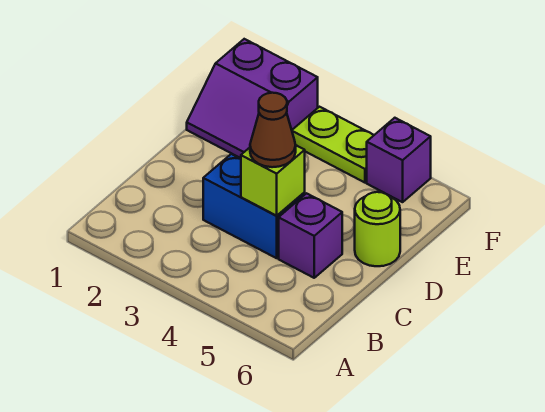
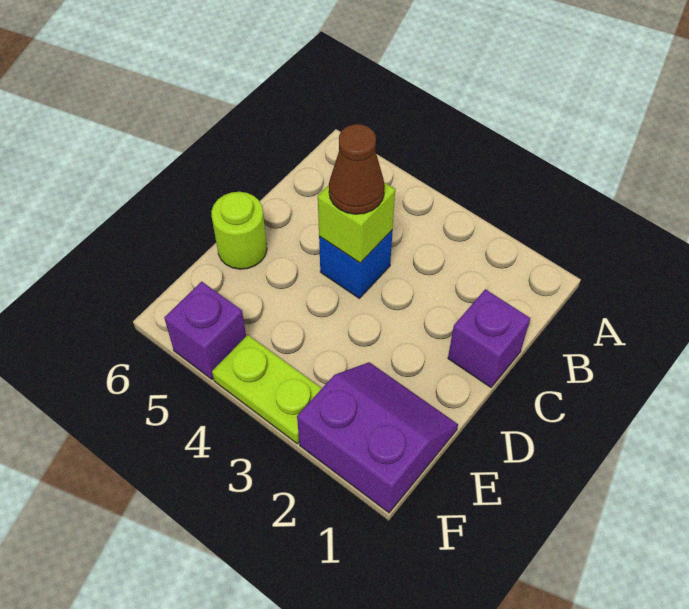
blue brick C3:C4 level 1 -> blue brick C4 level 1
purple brick C5 level 1 -> purple brick C1 level 1

